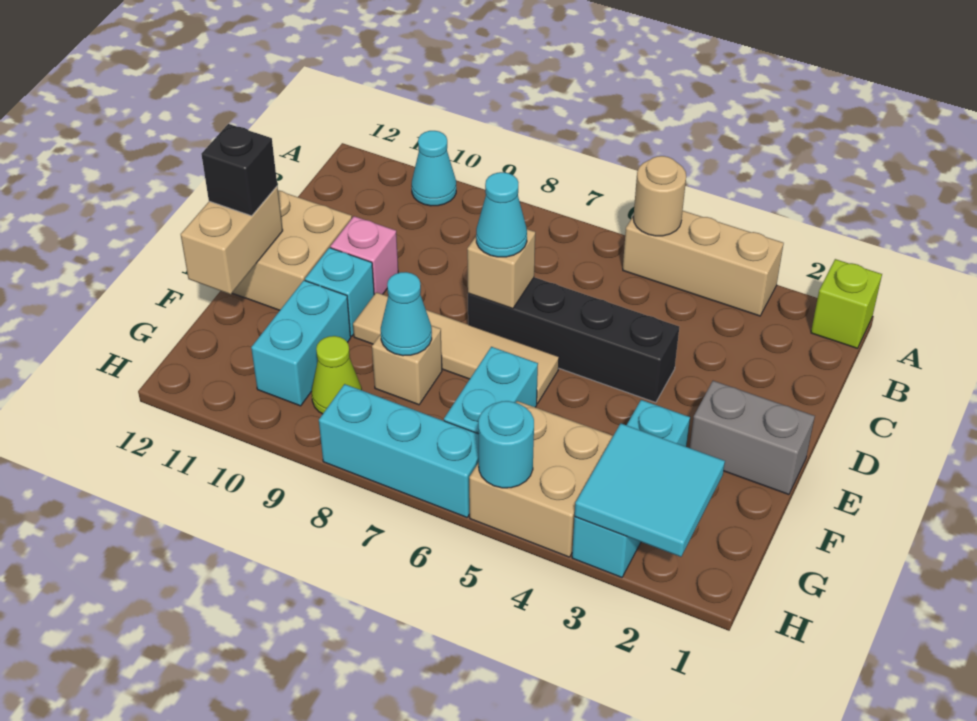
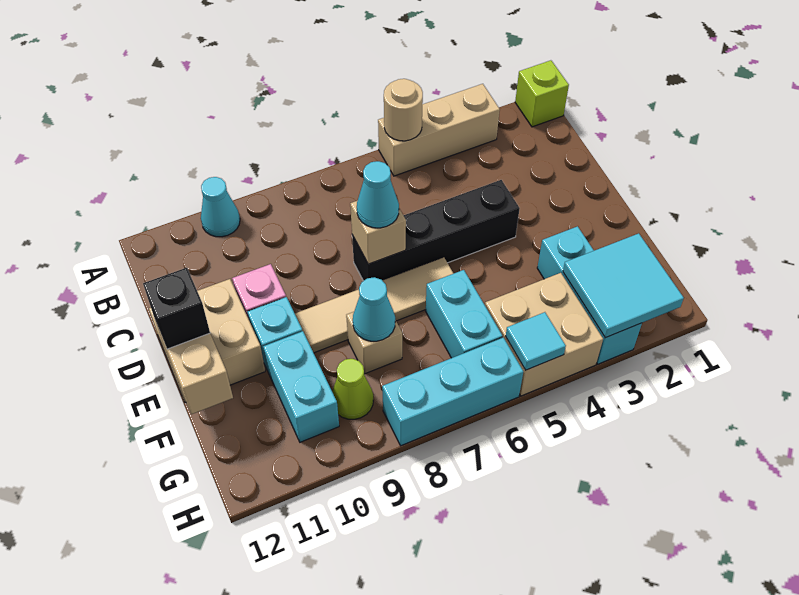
grey brick E1:E2 level 1 -> none
cyan round brick H5 level 2 -> cyan tile H5 level 2

